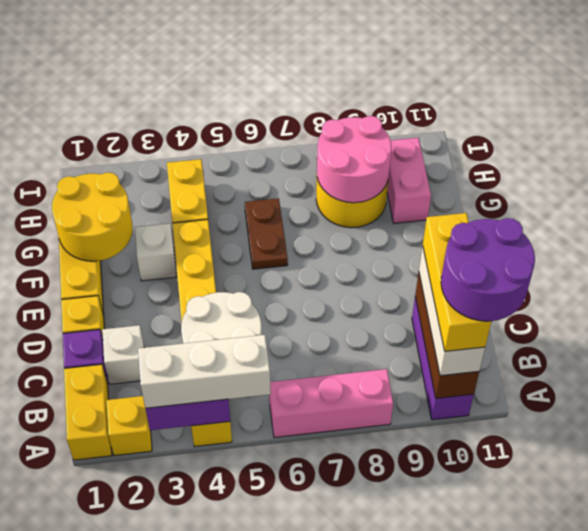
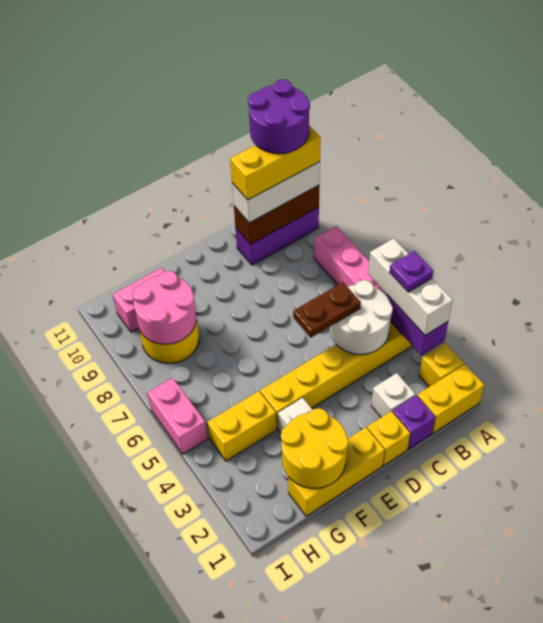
none -> purple plate A4 level 4
brown plate F6:G6 level 1 -> brown plate C5:D5 level 3
none -> pink brick I5:I6 level 1

